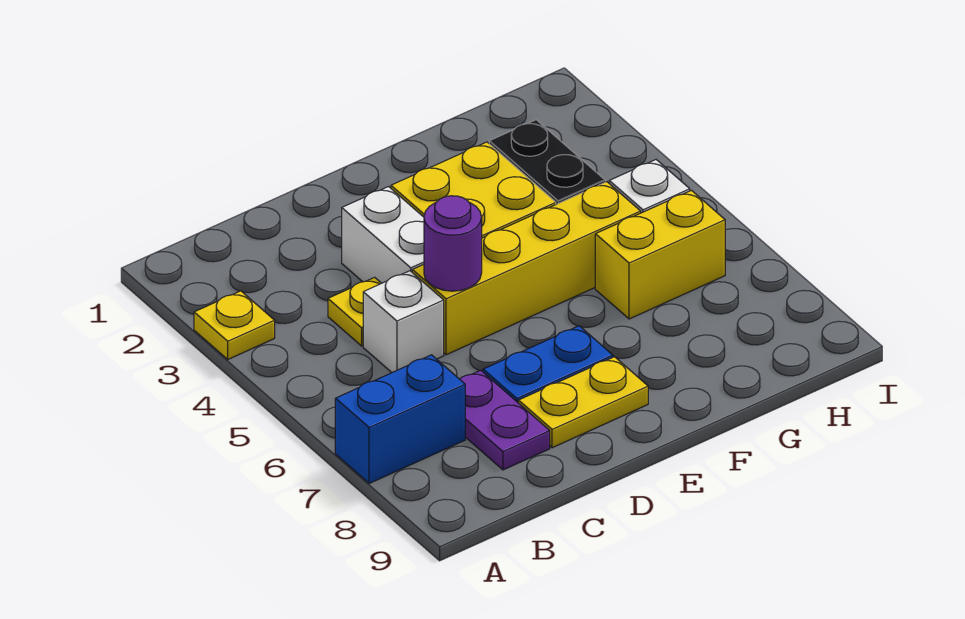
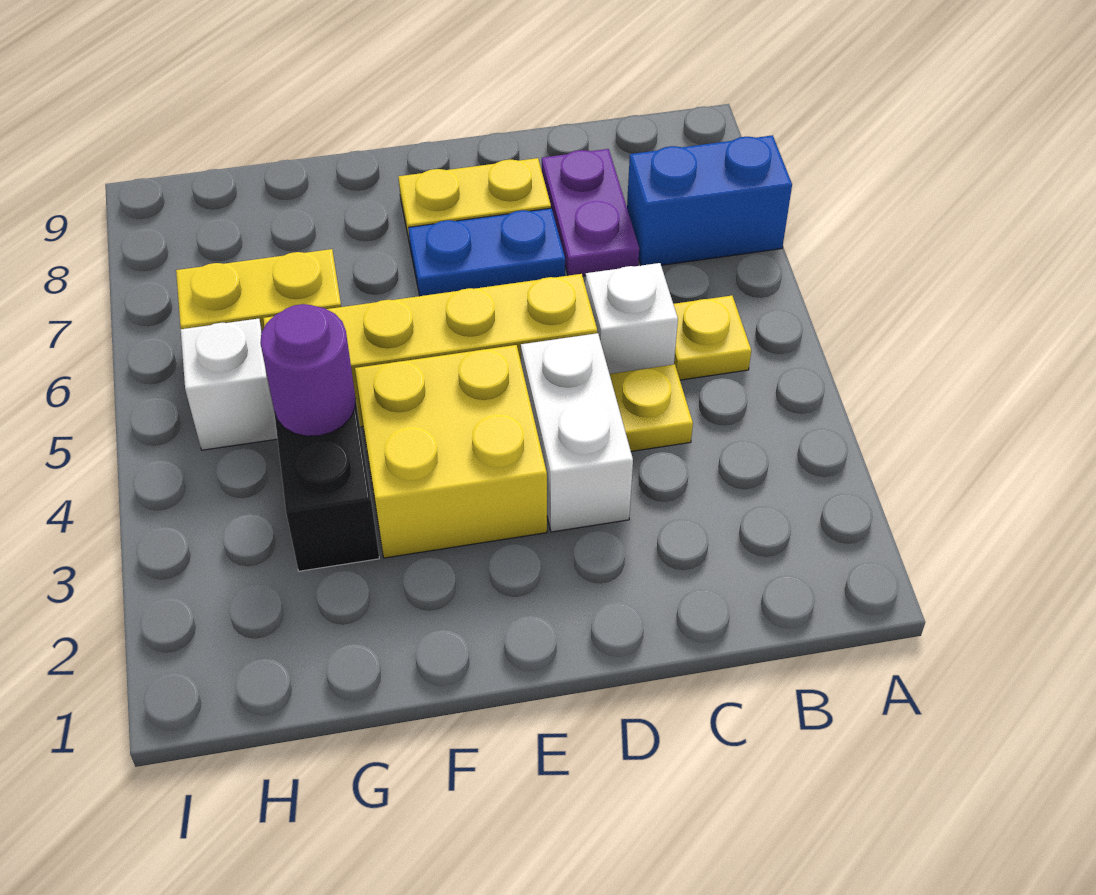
yellow plate A3 level 1 -> yellow plate B5 level 1
purple round brick D5 level 2 -> purple round brick G4 level 2

